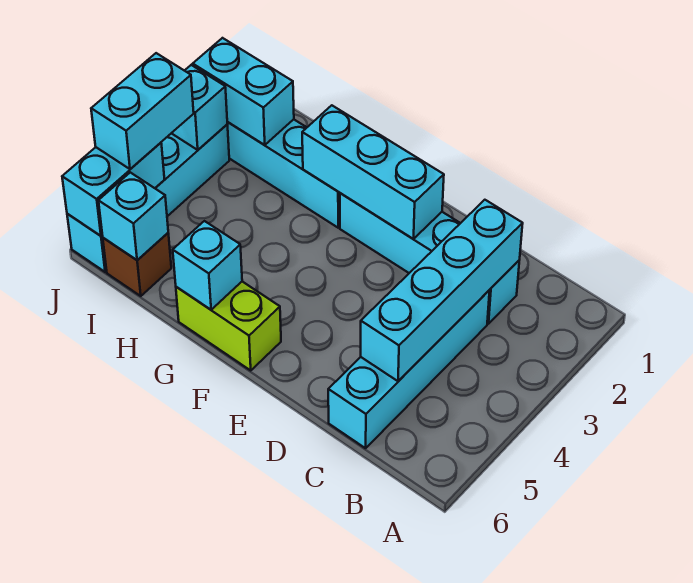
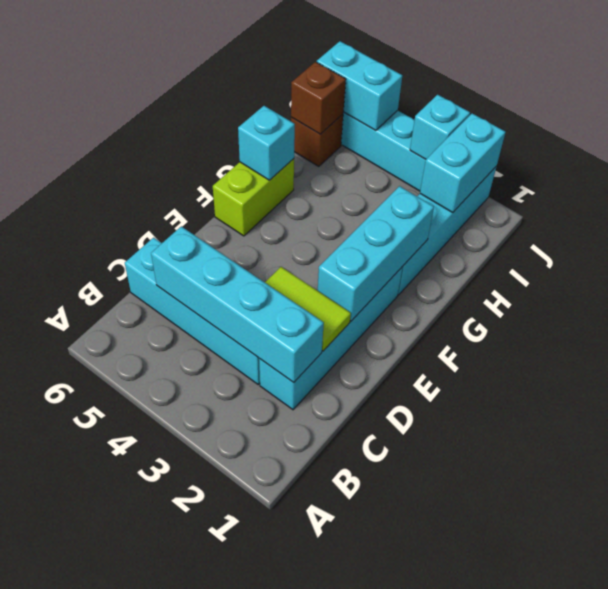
none -> lime tile D2:D3 level 2
cyan brick I6 level 2 -> brown brick I6 level 2
cyan brick J4:J5 level 3 -> none

